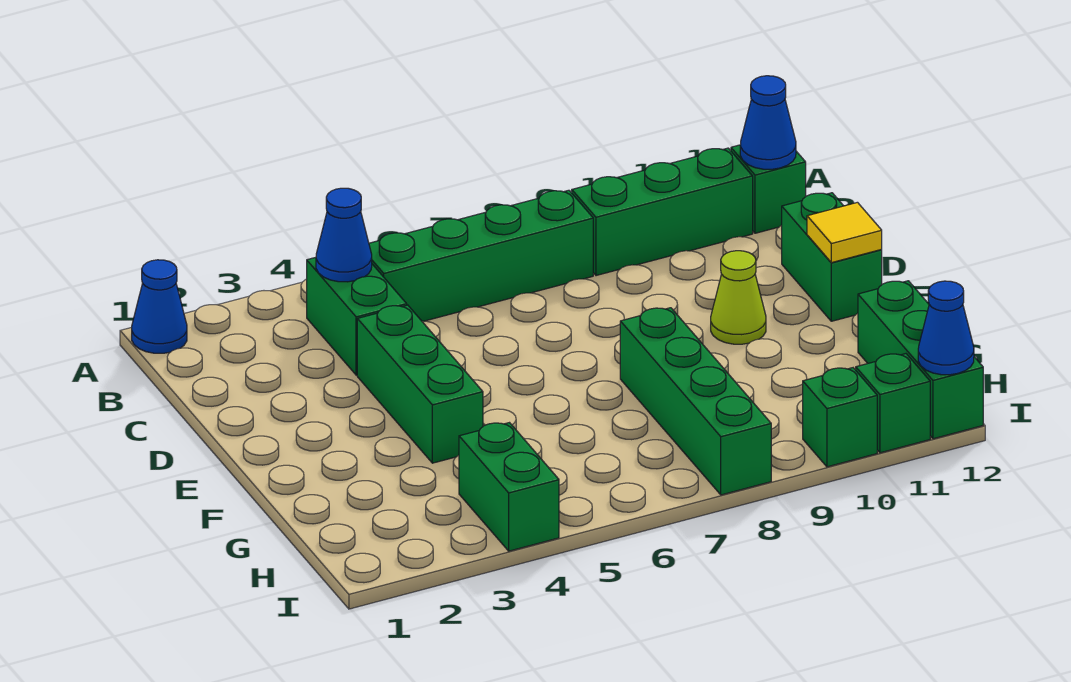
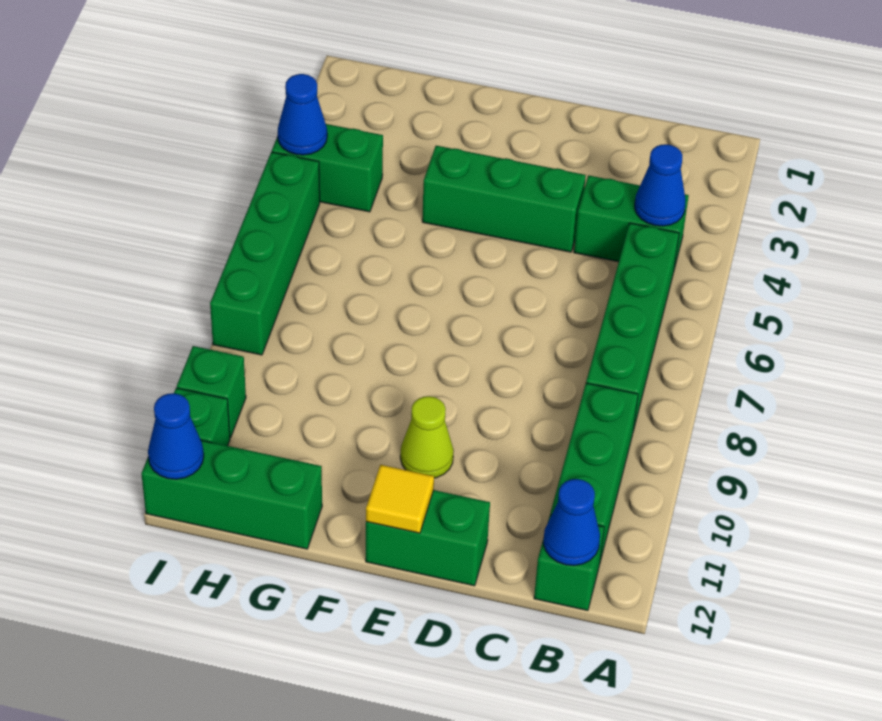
blue cone A1 level 1 -> blue cone I4 level 2
green brick F8:I8 level 1 -> green brick I5:I8 level 1

